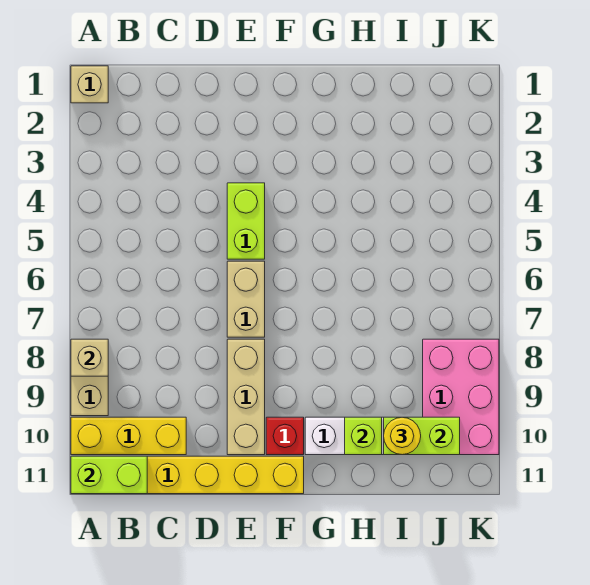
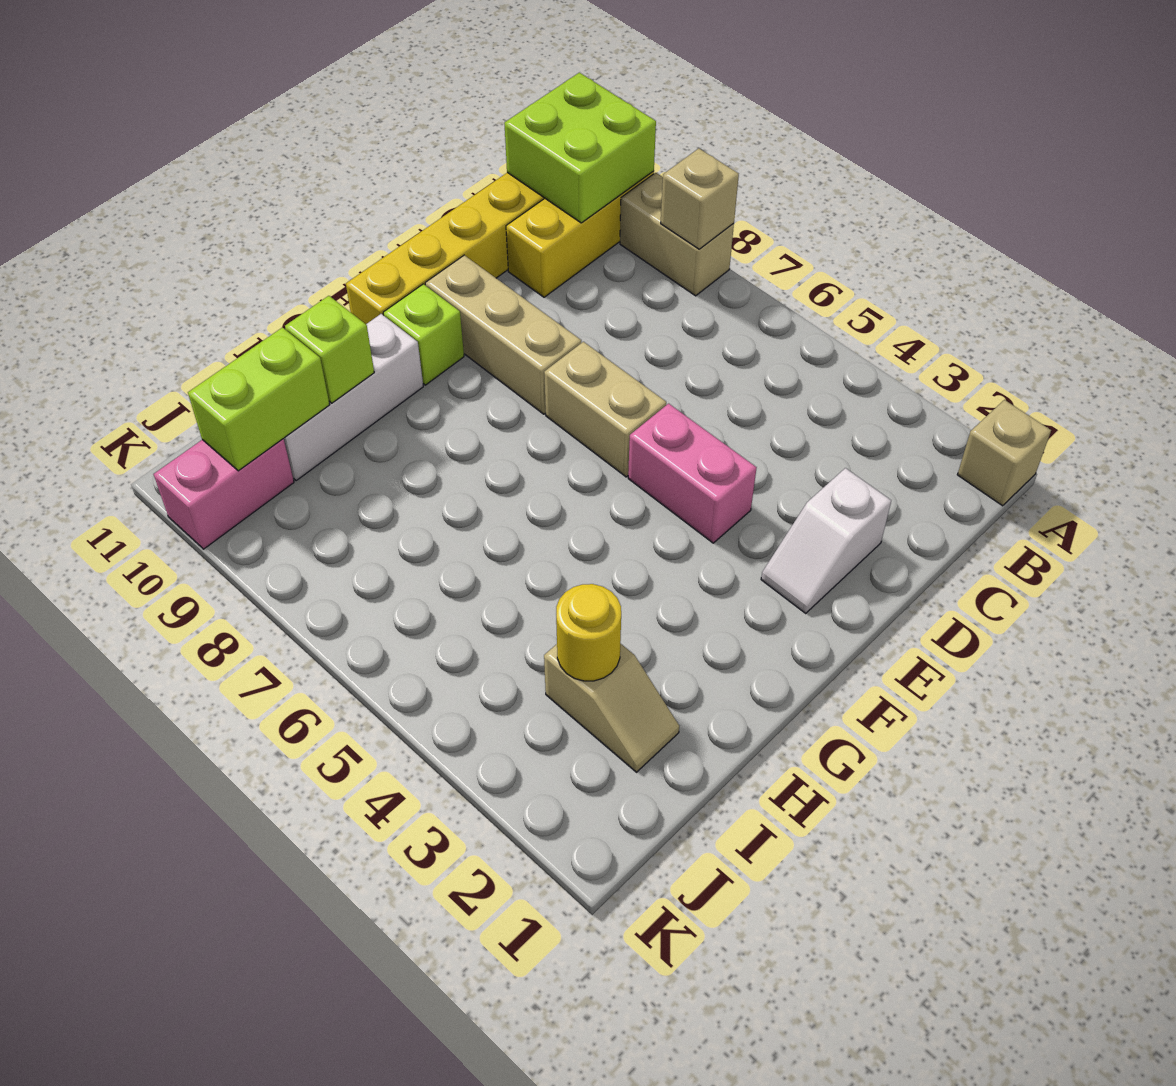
lime brick A11:B11 level 2 -> lime brick A10:B11 level 2
none -> white slope D2:E2 level 1 top D
lime brick E4:E5 level 1 -> pink brick E4:E5 level 1
red brick F10 level 1 -> lime brick F10 level 1
none -> tan slope I2:I3 level 1 top 3
yellow round brick I10 level 3 -> yellow round brick I3 level 2
pink brick J8:K10 level 1 -> pink brick J10:K10 level 1

